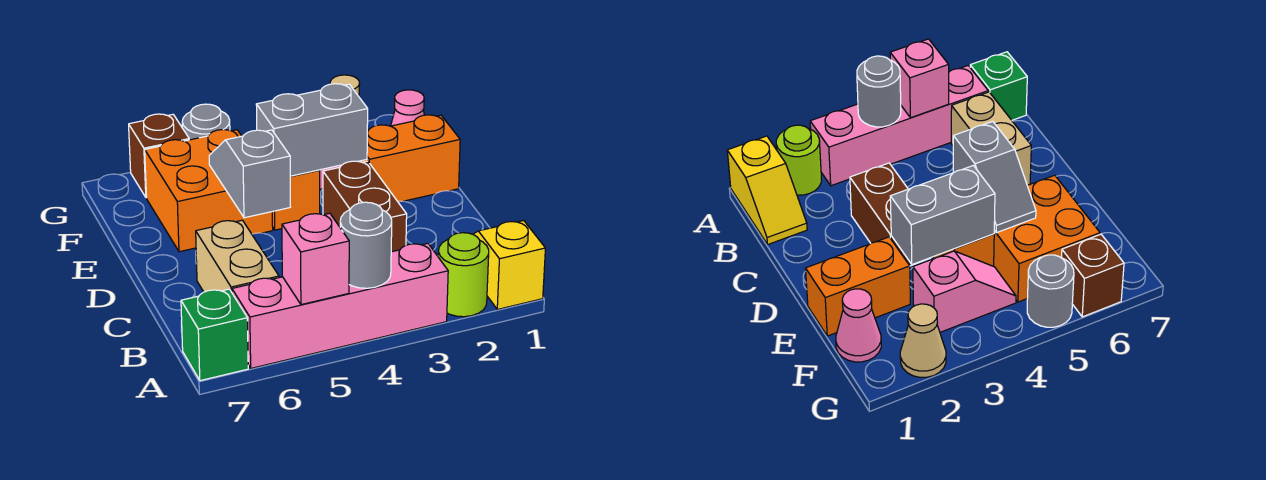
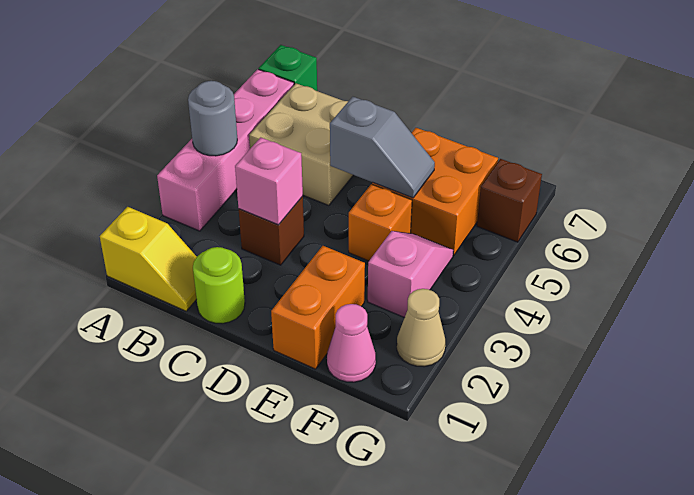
lime round brick A2 level 1 -> lime round brick C1 level 1
pink brick A5 level 2 -> pink brick C3 level 2
tan brick B6:C6 level 1 -> tan brick B5:C6 level 1
brown brick C3:D3 level 1 -> brown brick C3 level 1
grey brick E3:E4 level 2 -> none
grey round brick G5 level 1 -> none

